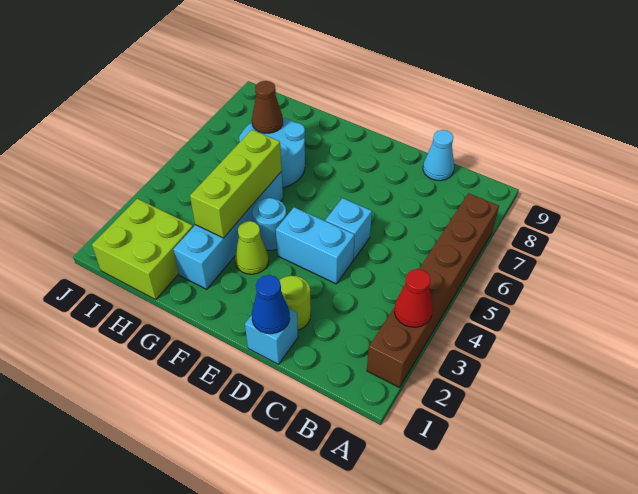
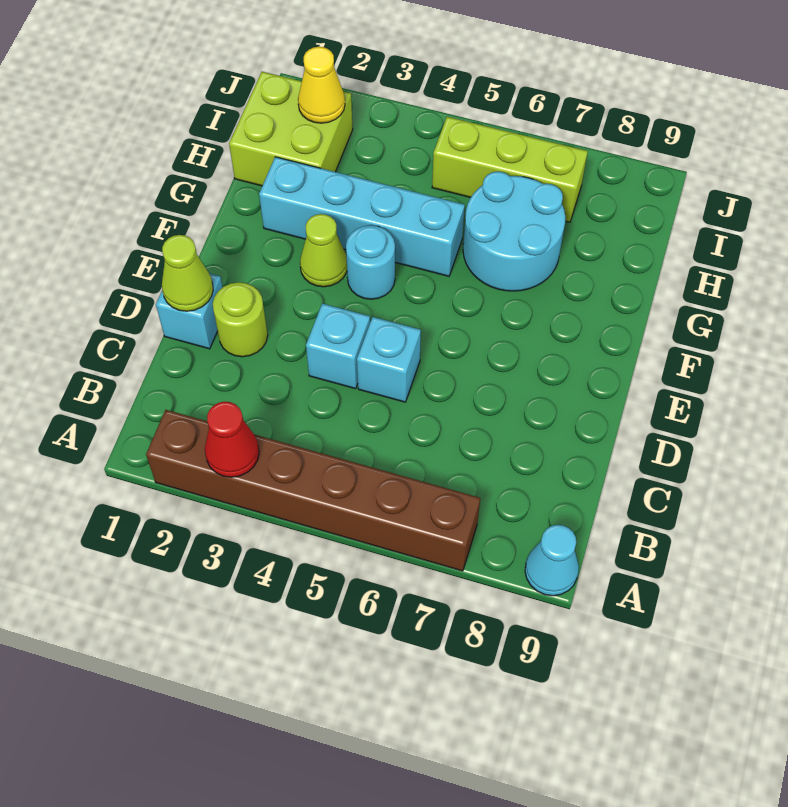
cyan cone C9 level 1 -> cyan cone A9 level 1
blue cone D1 level 2 -> lime cone D1 level 2
cyan brick D4:E4 level 1 -> cyan brick D4 level 1
lime brick G3:G5 level 2 -> lime brick I5:I7 level 1
brown cone H7 level 2 -> none
none -> yellow cone I2 level 2

